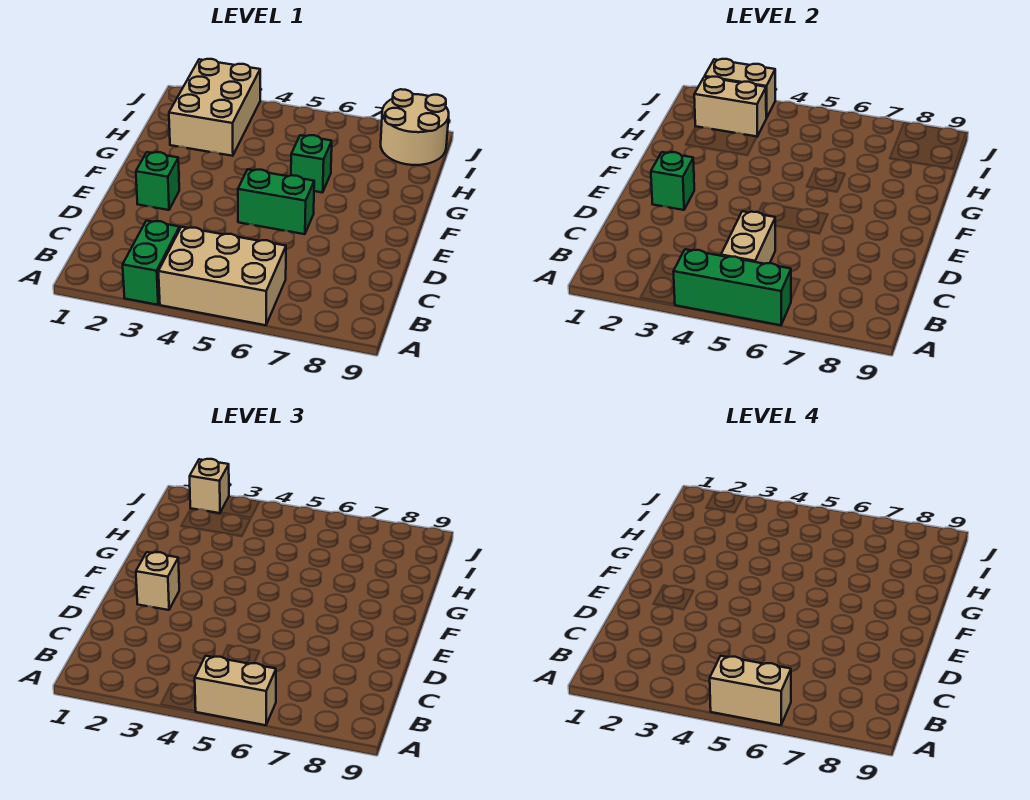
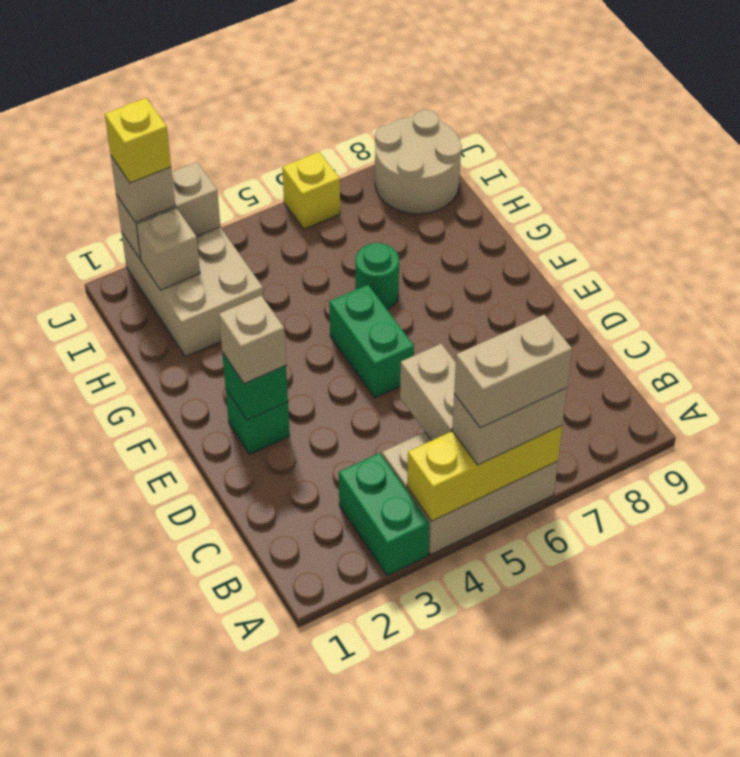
green brick A4:A6 level 2 -> yellow brick A4:A6 level 2
green brick E5:E6 level 1 -> green brick E5:F5 level 1
green brick G6 level 1 -> green round brick G6 level 1
tan brick I2:I3 level 2 -> tan brick I2 level 2
none -> yellow brick J2 level 4
none -> yellow brick J6 level 1

